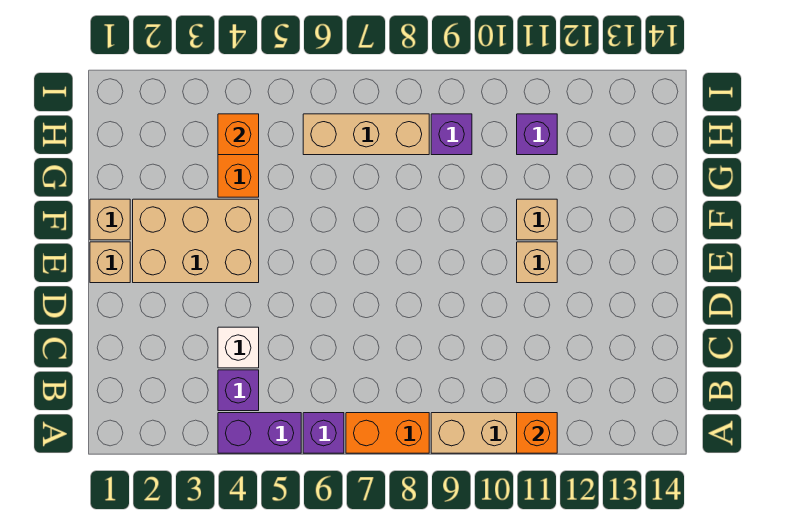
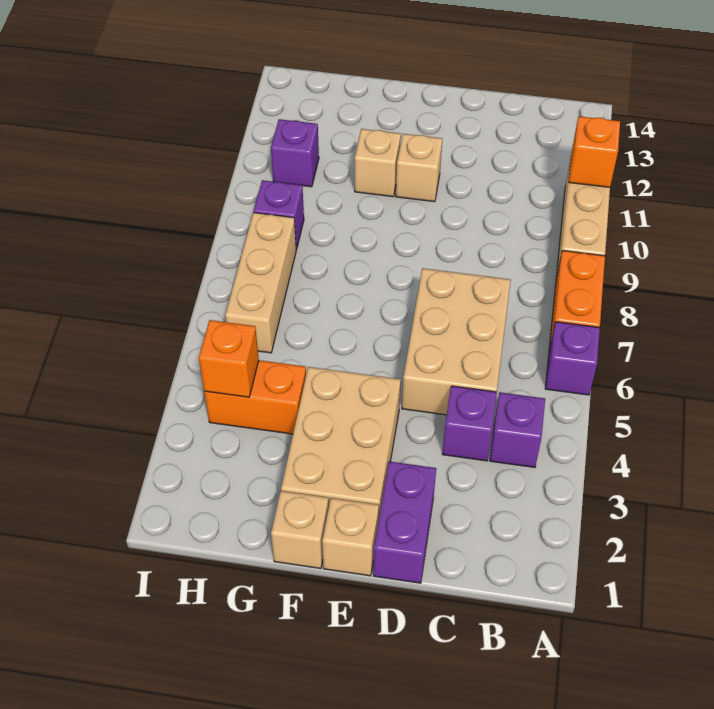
purple brick A4:A5 level 1 -> purple brick D1:D2 level 1
white brick C4 level 1 -> purple brick C4 level 1
none -> tan brick C5:D7 level 1

